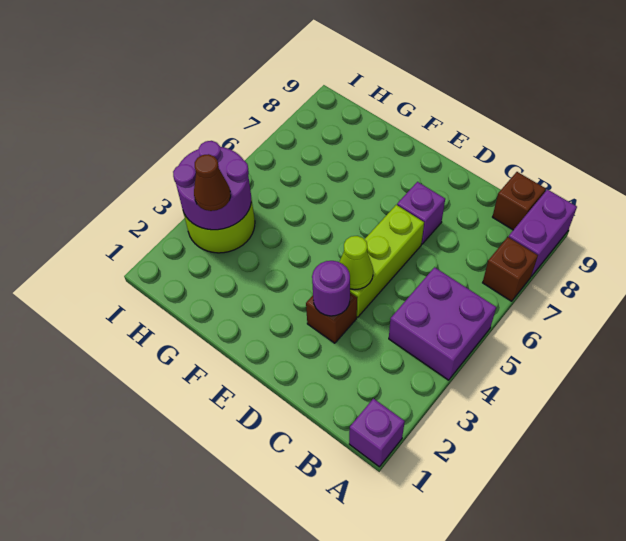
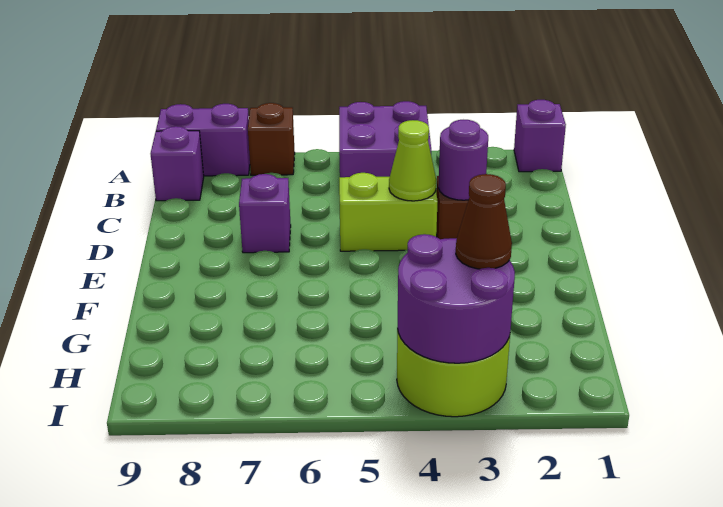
brown brick B9 level 1 -> purple brick B9 level 1
lime brick D4:D6 level 1 -> lime brick D4:D5 level 1

